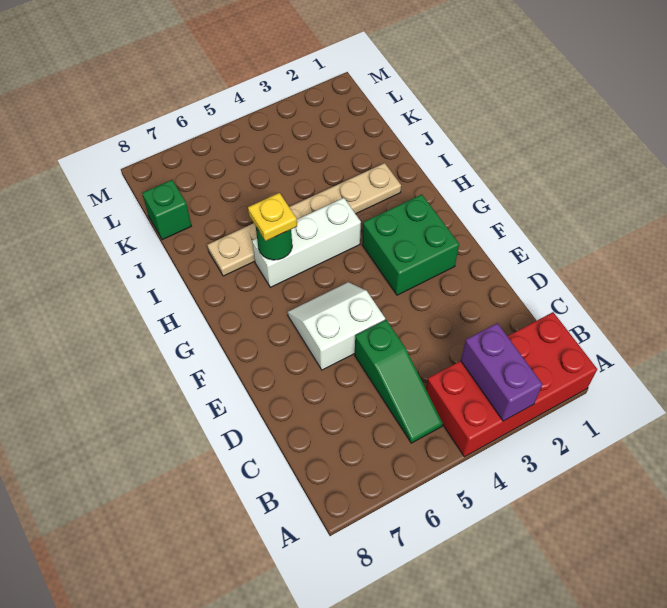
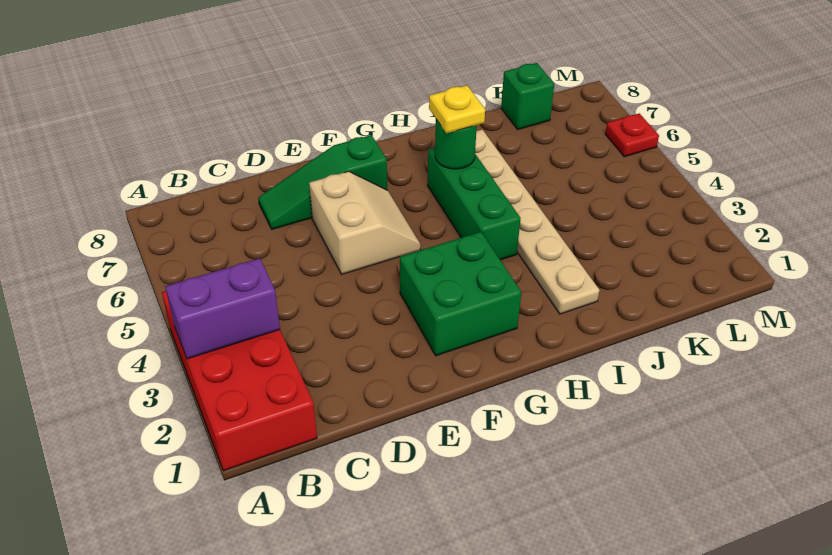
green slope B5:D5 level 1 top D -> green slope D7:F7 level 1 top F
white slope E5:F6 level 1 top E -> tan slope E5:F6 level 1 top E
white brick H4:H6 level 1 -> green brick H4:H6 level 1
none -> red plate M6 level 1

